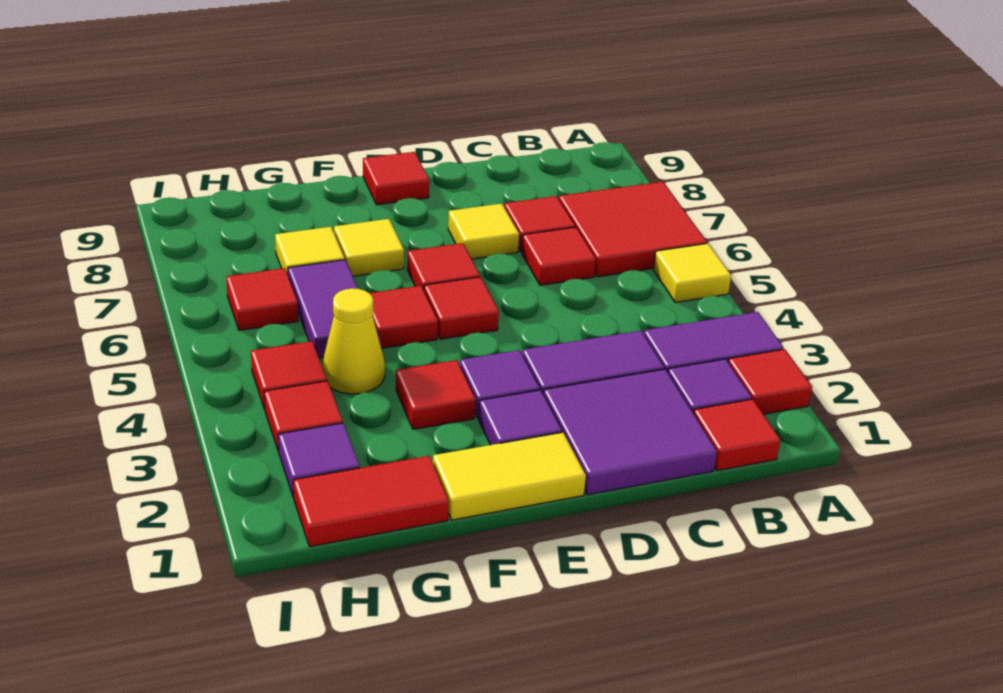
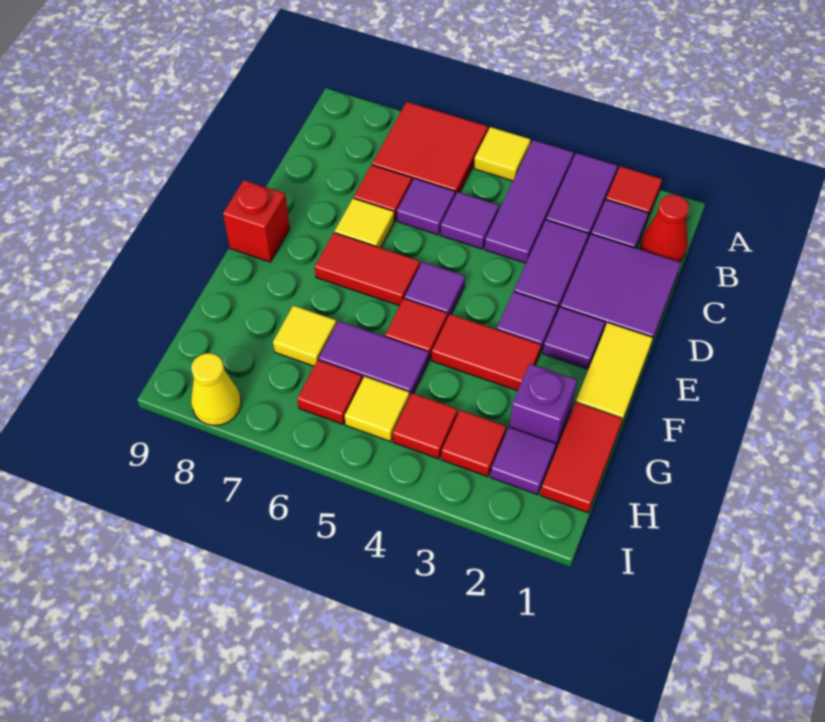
none -> purple tile A4:C4 level 1
red tile B1 level 1 -> red cone B1 level 1
none -> purple tile C5 level 1
red tile C6 level 1 -> purple tile C6 level 1
red tile E5 level 1 -> purple tile E5 level 1
red tile E6 level 1 -> red tile E6:E7 level 1
red tile E9 level 1 -> red brick E9 level 1
red tile F3 level 1 -> red tile F3:F4 level 1
yellow tile F7 level 1 -> yellow tile H5 level 1
none -> purple brick G2 level 1
yellow cone G4 level 1 -> yellow cone I8 level 1

